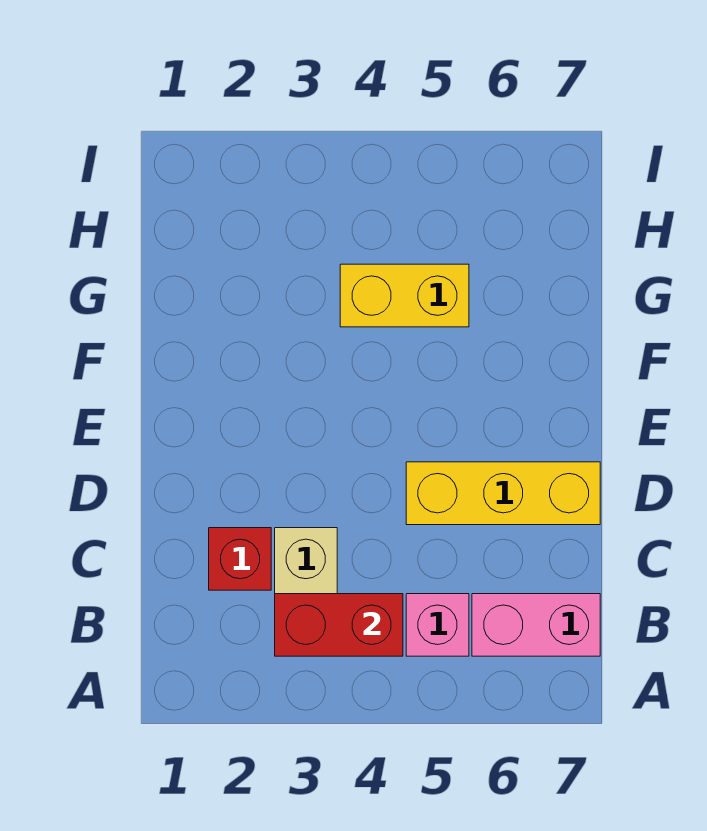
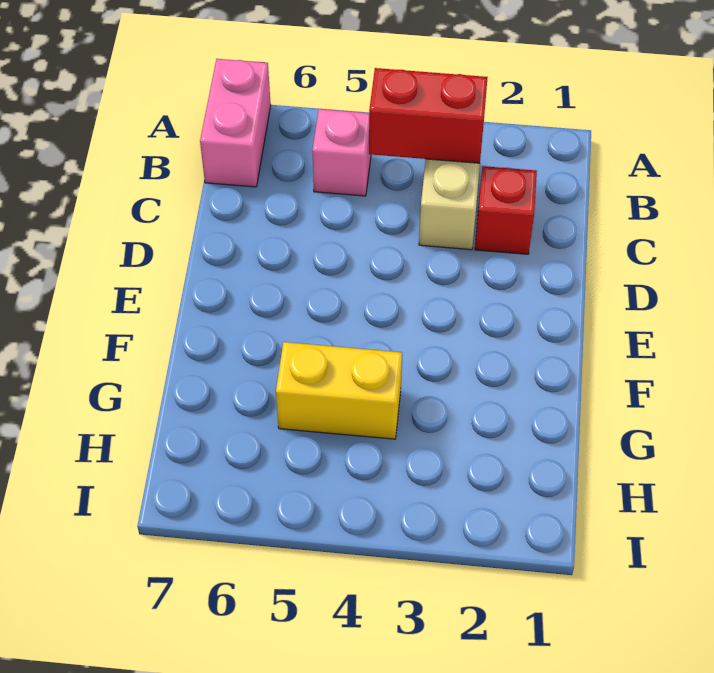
pink brick B6:B7 level 1 -> pink brick A7:B7 level 1
yellow brick D5:D7 level 1 -> none

